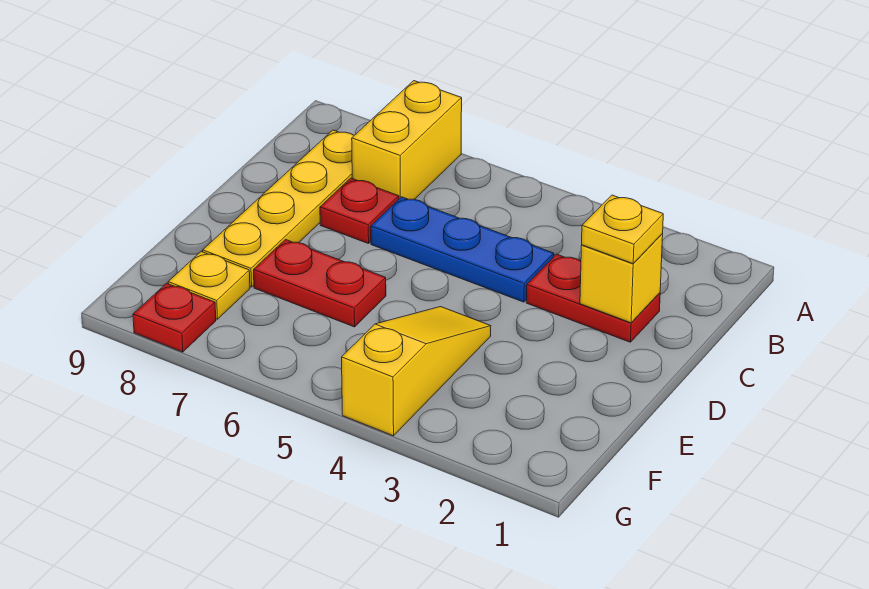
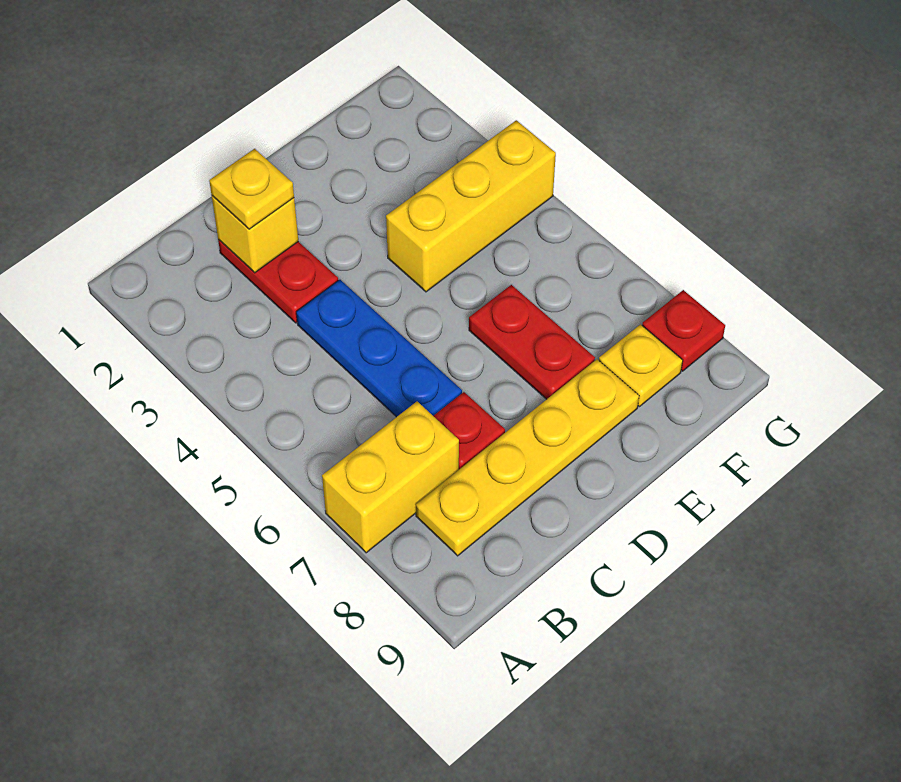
yellow slope E4:G4 level 1 top G -> yellow brick E4:G4 level 1

